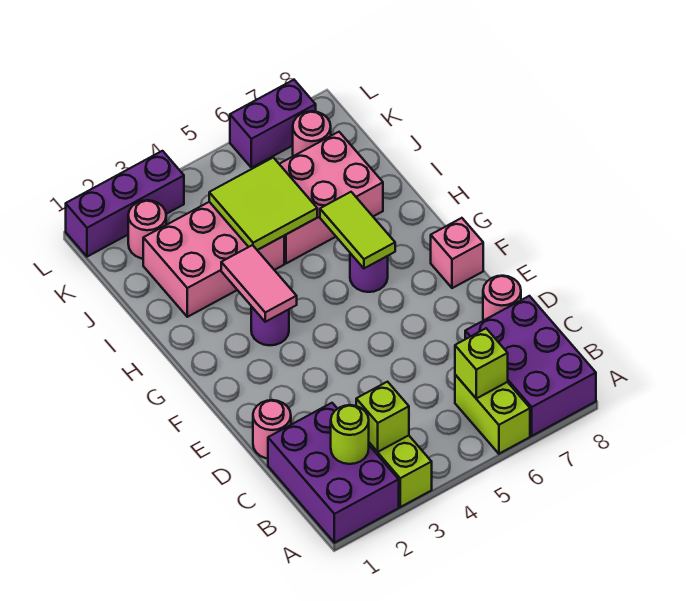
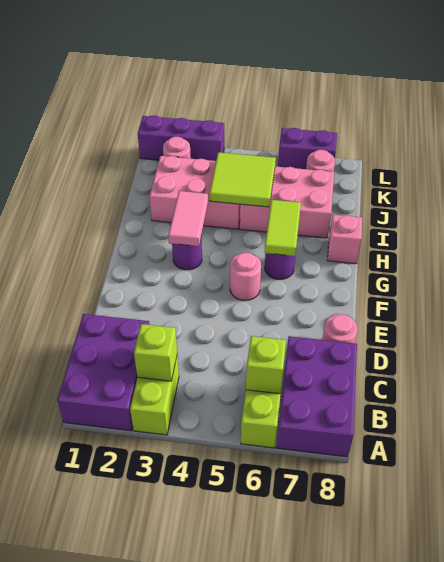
lime round brick B2 level 2 -> none
pink round brick D1 level 1 -> pink round brick F5 level 1
pink brick F8 level 1 -> pink brick H8 level 1

